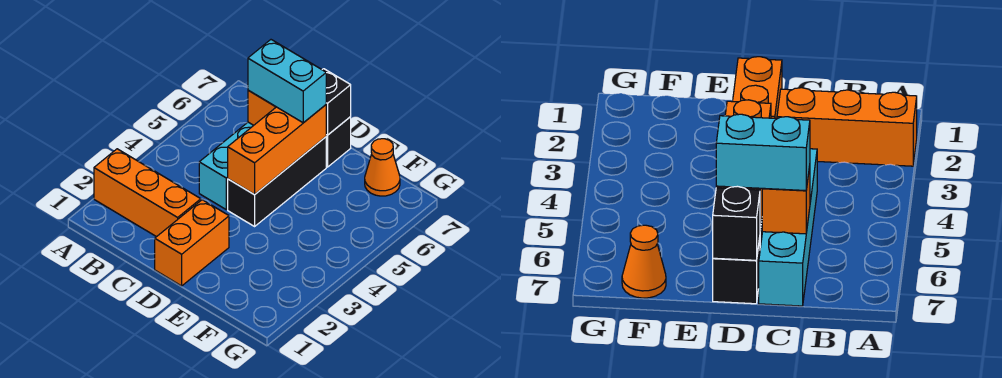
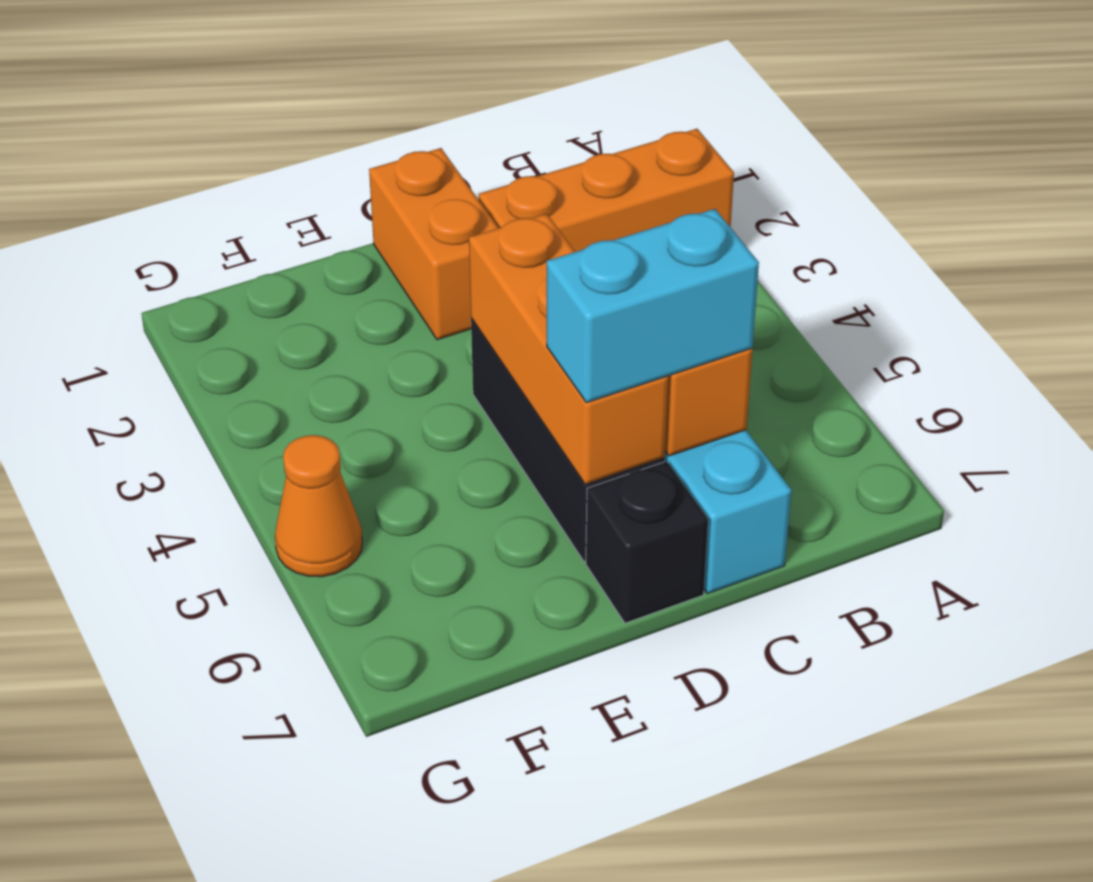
black brick D7 level 2 -> none
orange cone F7 level 1 -> orange cone G5 level 1

